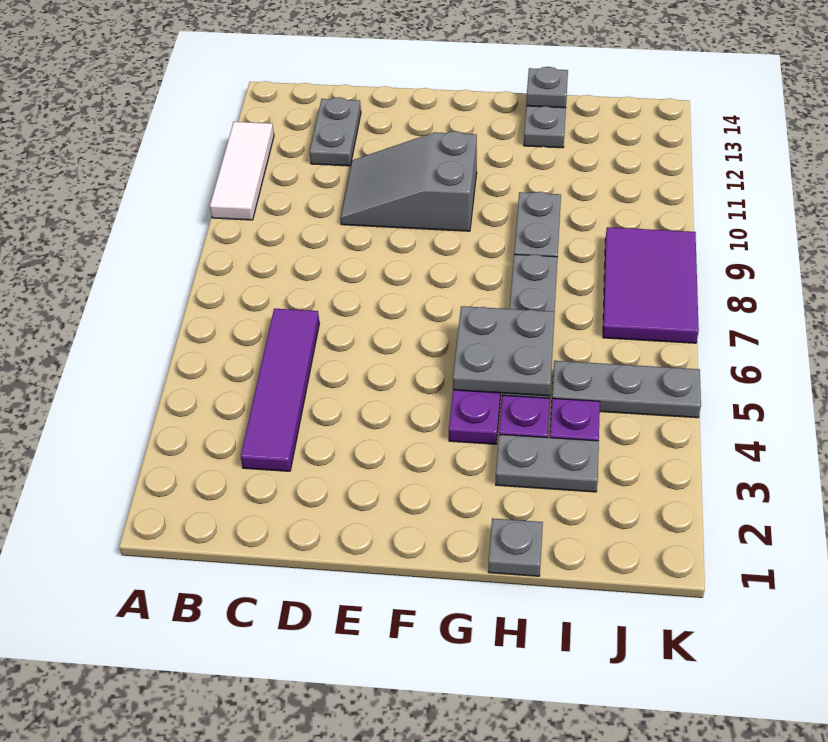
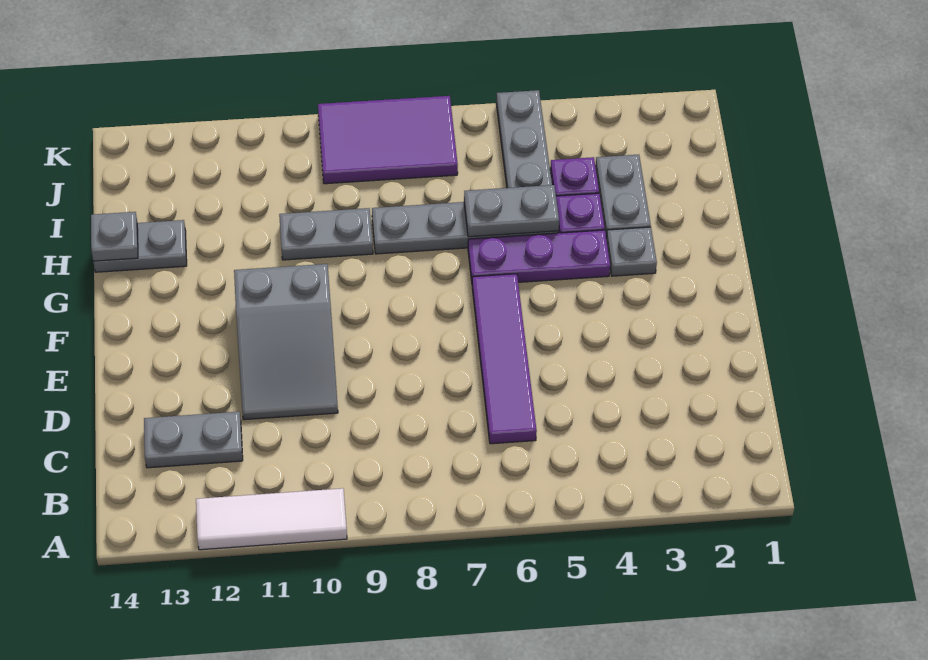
purple tile C3:C6 level 1 -> purple tile C6:F6 level 1
grey plate G5:H6 level 2 -> grey plate H5:H6 level 2
grey plate H1 level 1 -> grey plate G3 level 1

